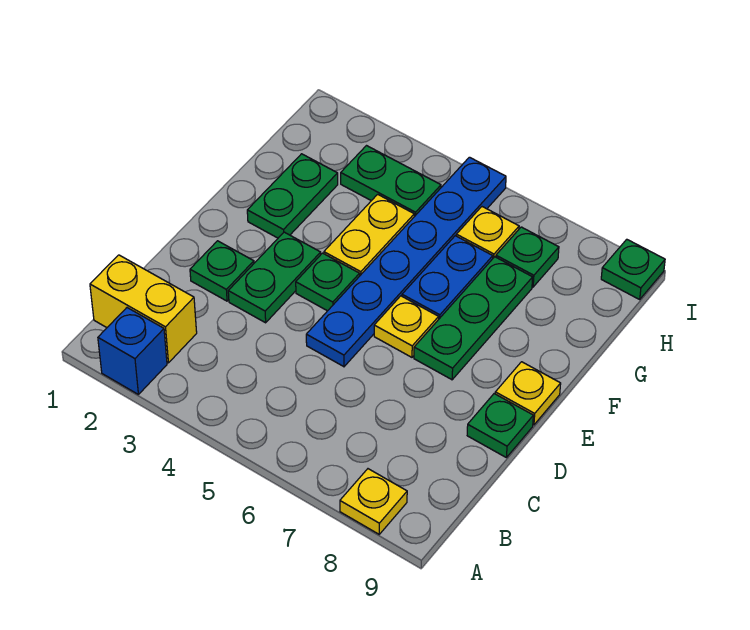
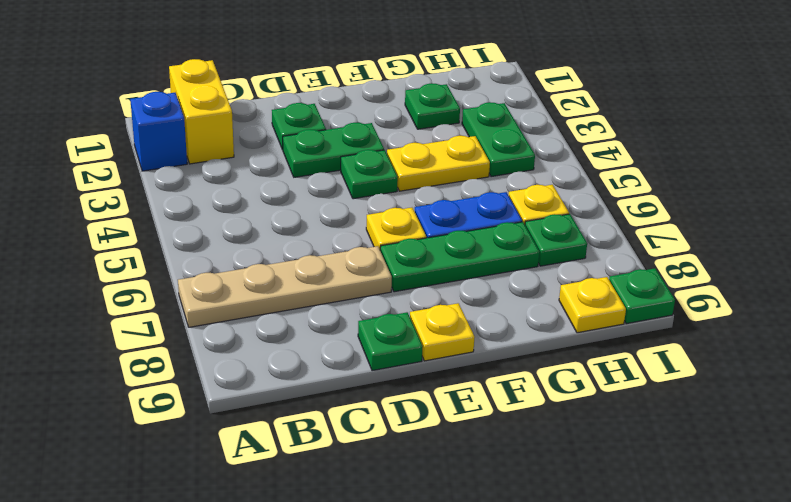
none -> tan plate A7:D7 level 1
yellow plate A8 level 1 -> yellow plate H9 level 1
blue plate D5:I5 level 1 -> none
green plate F2:G2 level 1 -> green plate G2 level 1

